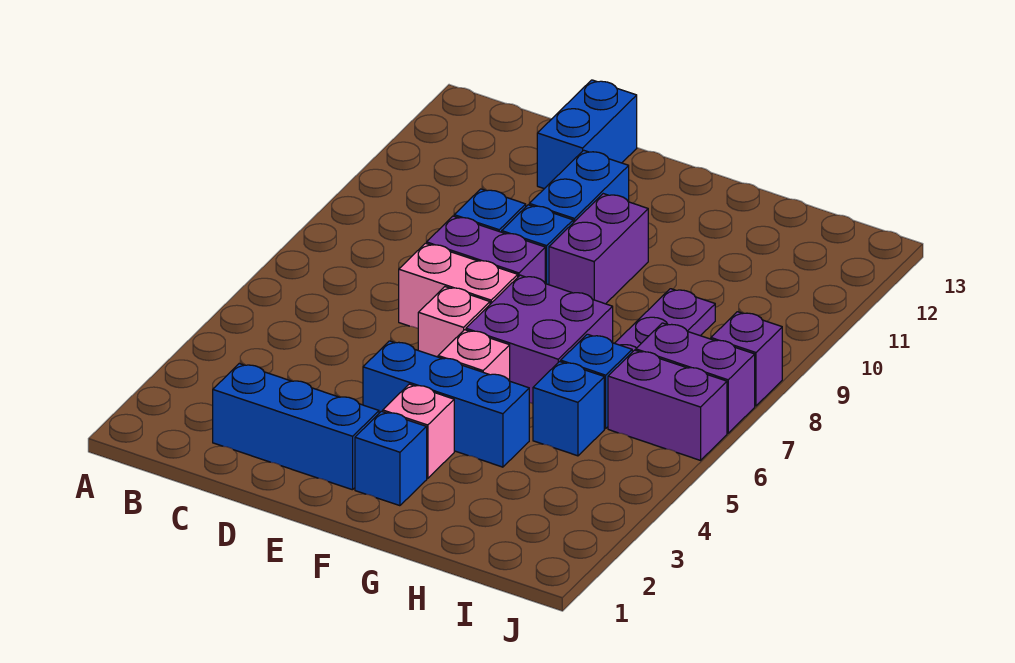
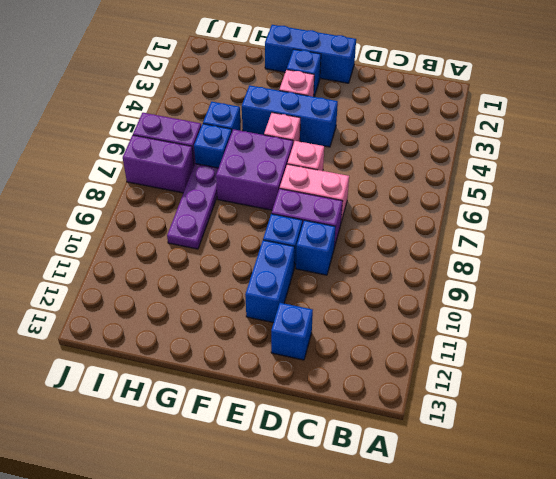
blue brick C2:E2 level 1 -> blue brick E1:G1 level 1
blue brick D12:D13 level 1 -> blue brick D12 level 1
purple brick F9:F10 level 1 -> none
purple brick J8 level 1 -> none

